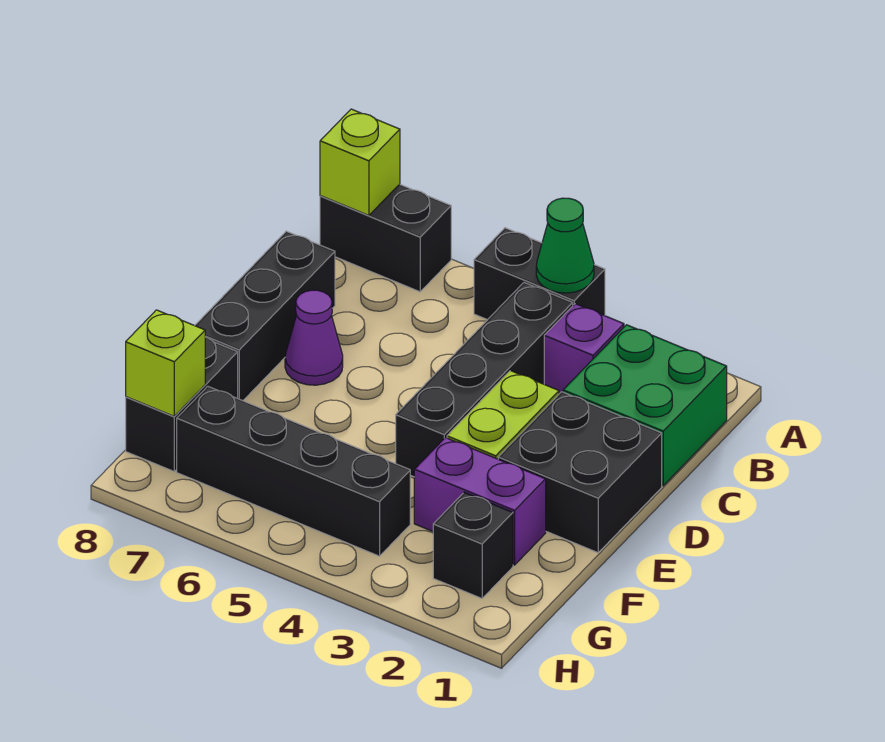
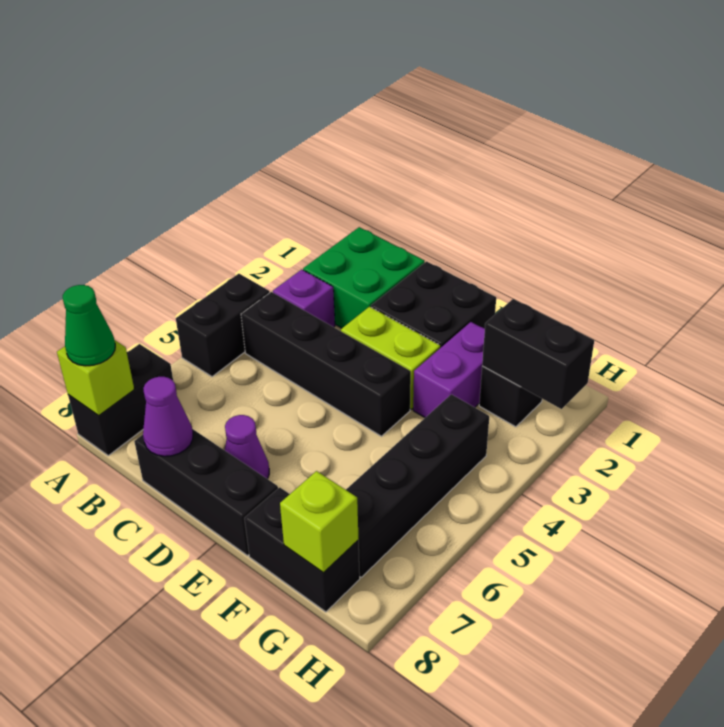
green cone A4 level 2 -> green cone A8 level 3
none -> purple cone C8 level 2
none -> black brick G2:H2 level 2

